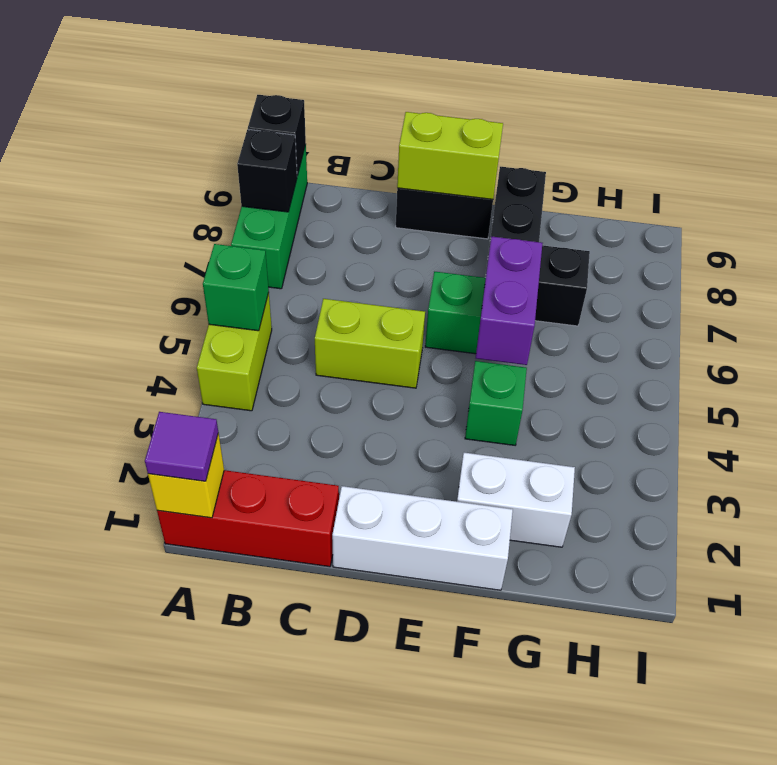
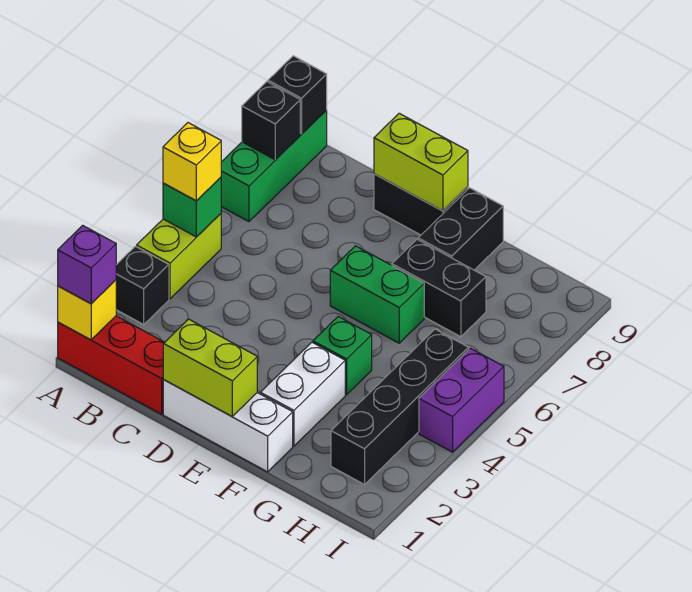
purple tile A1 level 3 -> purple brick A1 level 3
none -> black brick A3 level 1
none -> yellow brick A5 level 3
lime brick C5:D5 level 1 -> lime brick D1:E1 level 2
white brick F2:G2 level 1 -> white brick F2:F3 level 1
purple brick F5:F6 level 2 -> purple brick I4:I5 level 1
none -> black brick H2:H5 level 1

